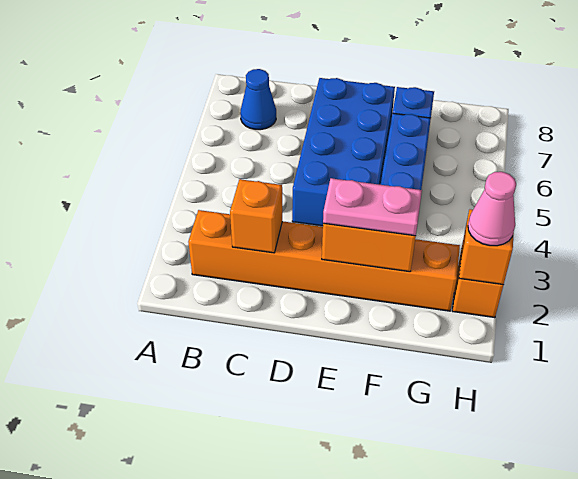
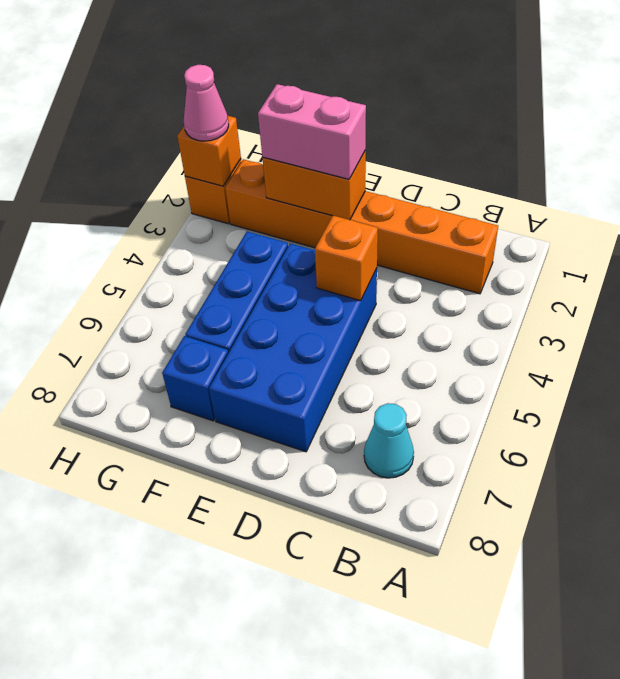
blue cone B7 level 1 -> cyan cone B7 level 1
orange brick C2 level 2 -> orange brick D4 level 2
pink plate E2:F2 level 3 -> pink brick E2:F2 level 3

